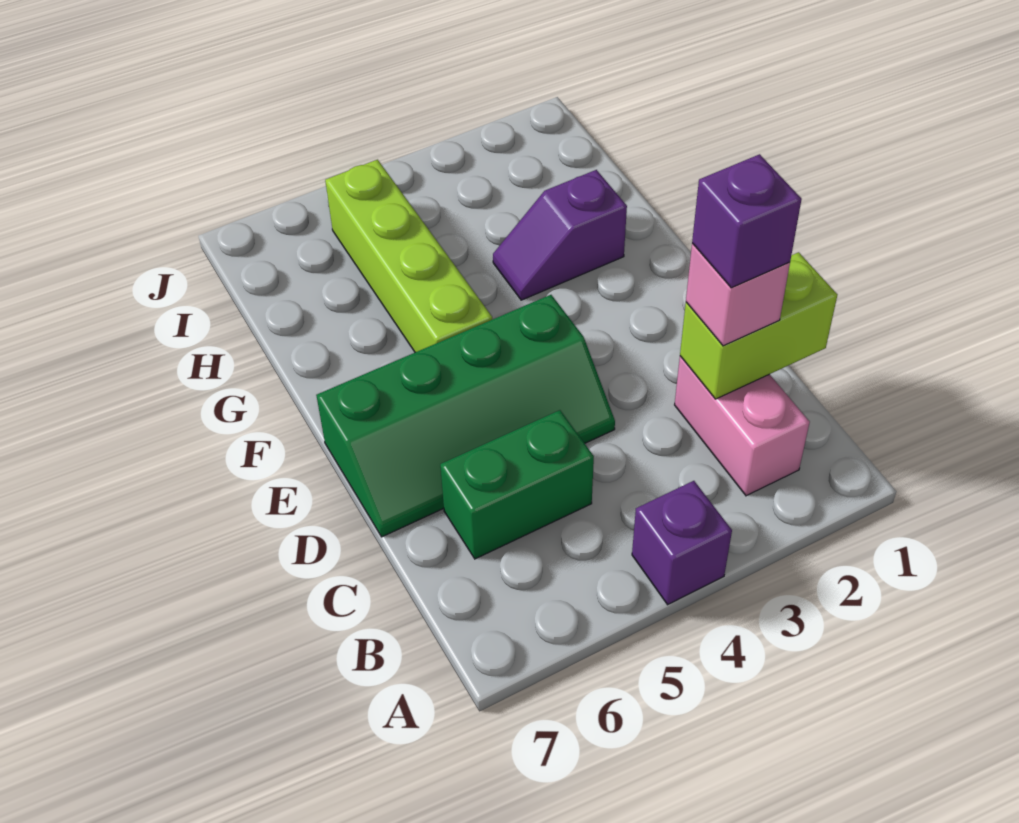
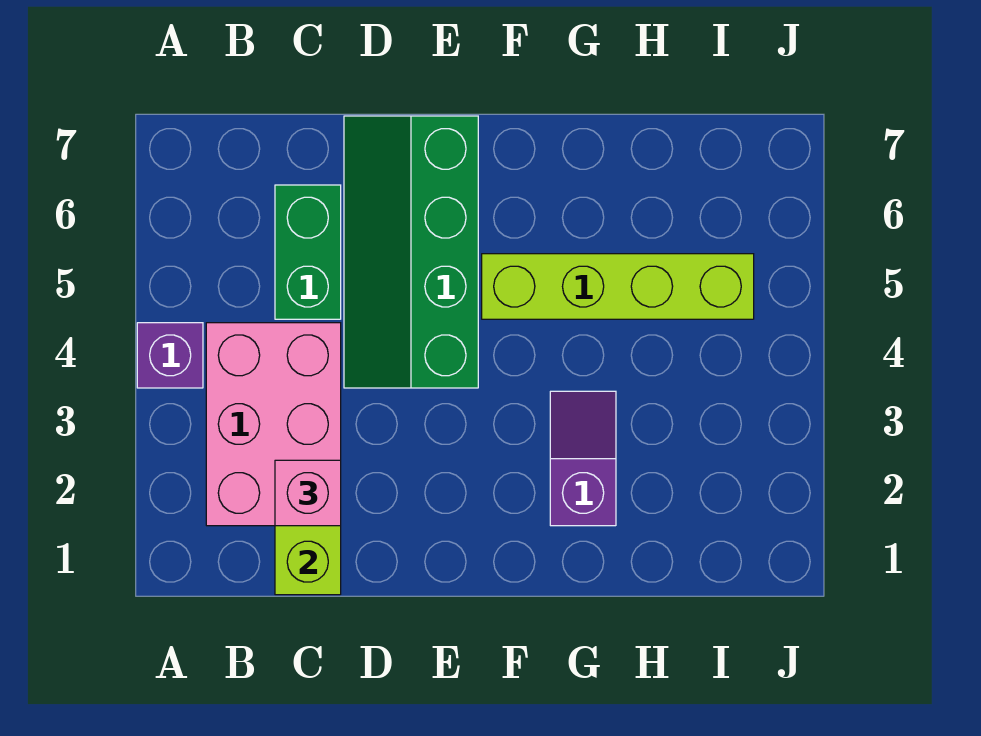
pink brick B2:C2 level 1 -> pink brick B2:C4 level 1
purple brick C2 level 4 -> none

